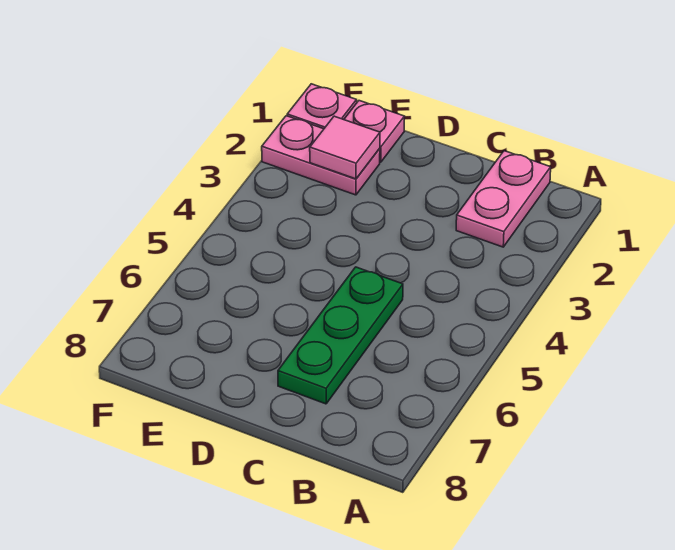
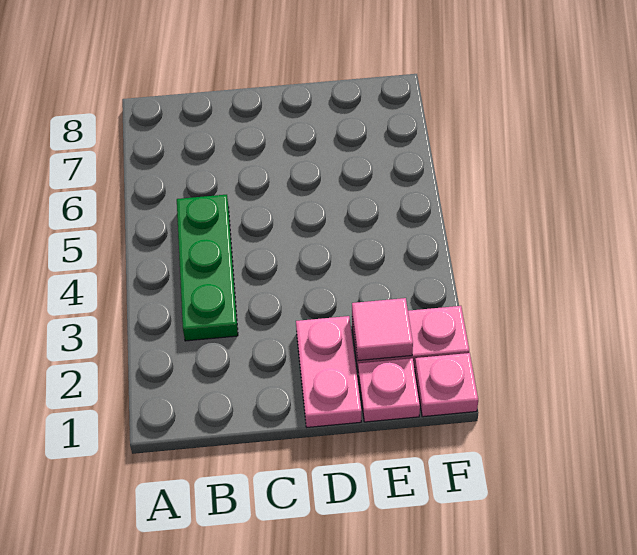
pink plate B1:B2 level 1 -> pink plate D1:D2 level 1
green plate C5:C7 level 1 -> green plate B3:B5 level 1

